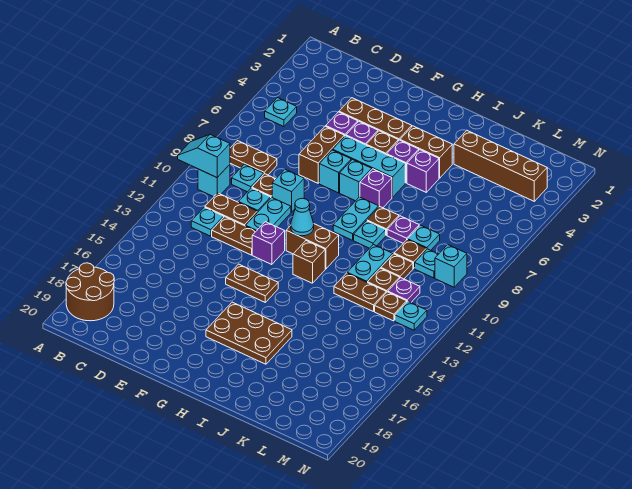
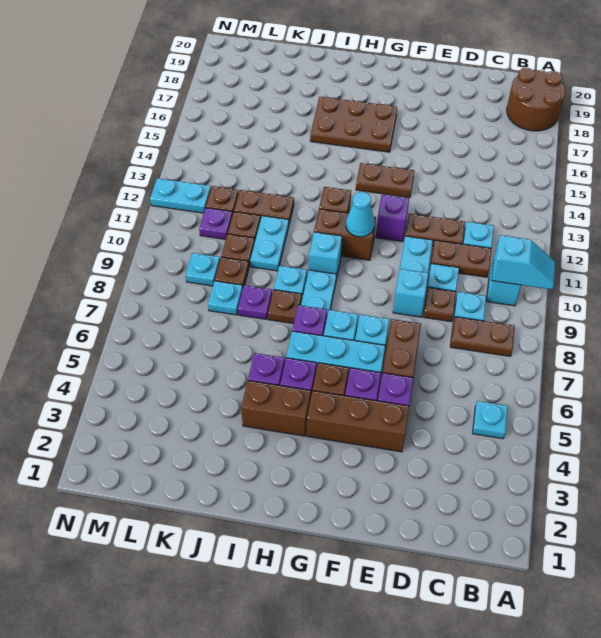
brown brick J3:M3 level 1 -> none
cyan brick M9 level 1 -> cyan brick H10 level 1
cyan plate M12 level 1 -> cyan plate M12:N12 level 1

